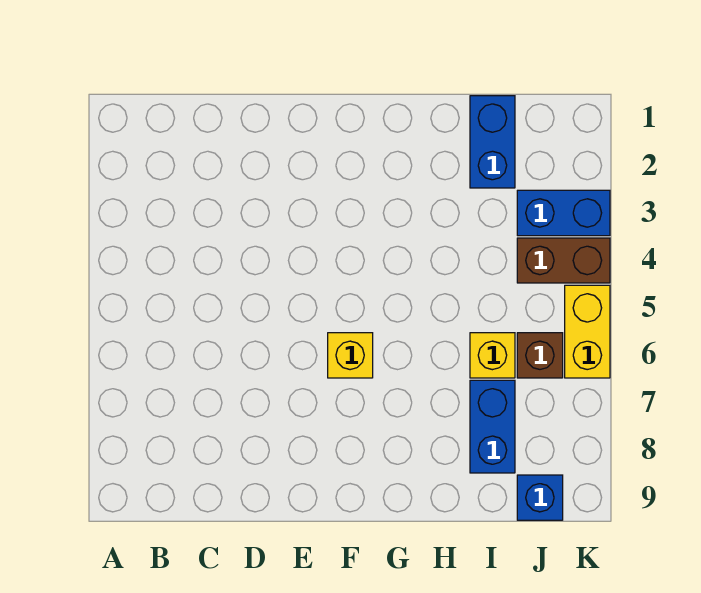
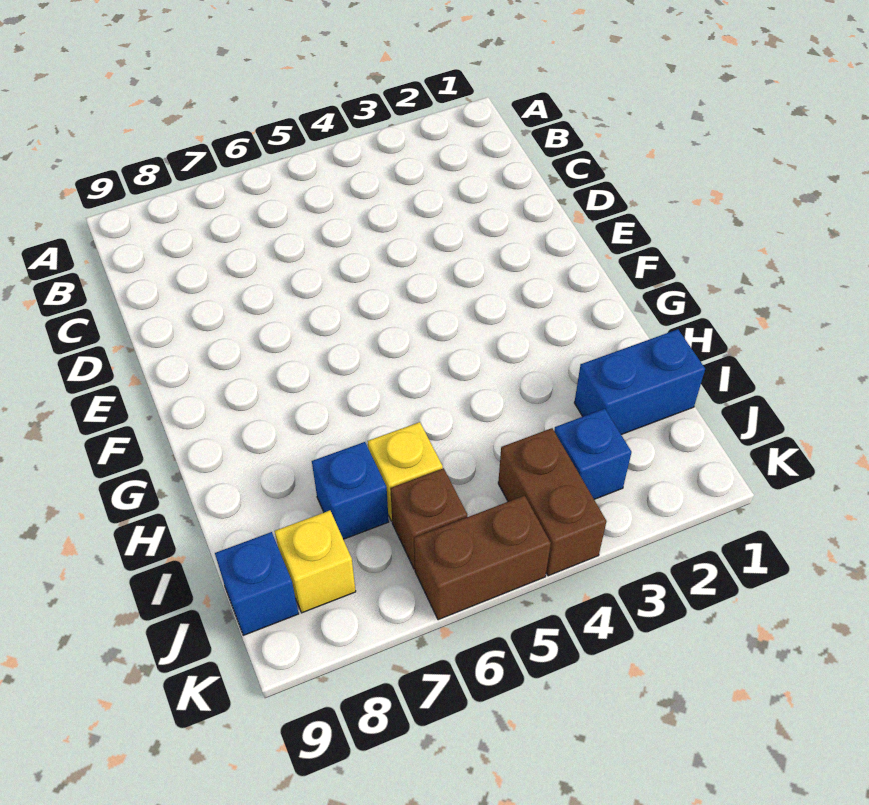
yellow brick F6 level 1 -> yellow brick J8 level 1
blue brick I7:I8 level 1 -> blue brick I7 level 1
blue brick J3:K3 level 1 -> blue brick J3 level 1
yellow brick K5:K6 level 1 -> brown brick K5:K6 level 1

